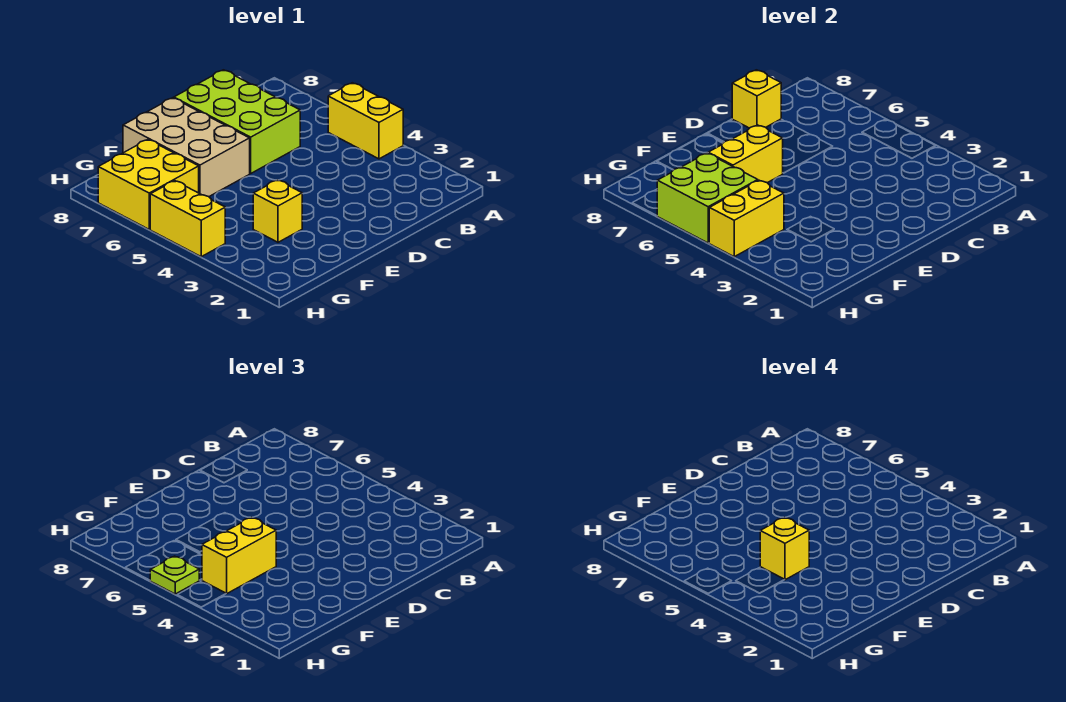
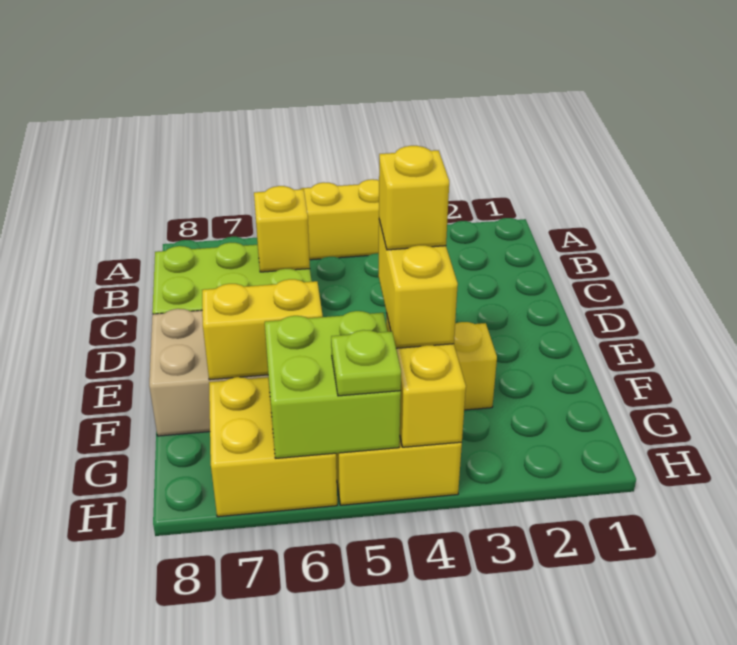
yellow brick C8 level 2 -> yellow brick C6 level 2
yellow brick E6:F6 level 2 -> yellow brick F6:F7 level 2

